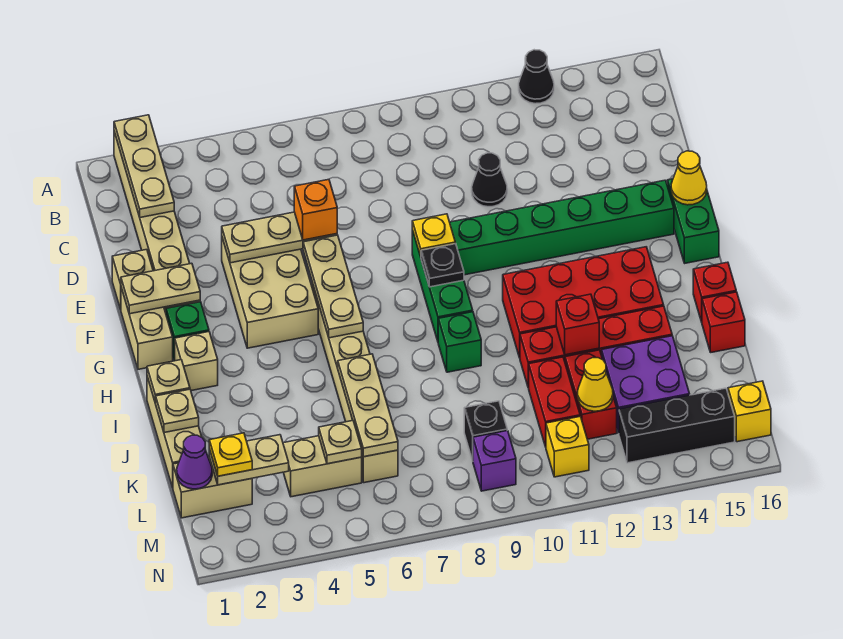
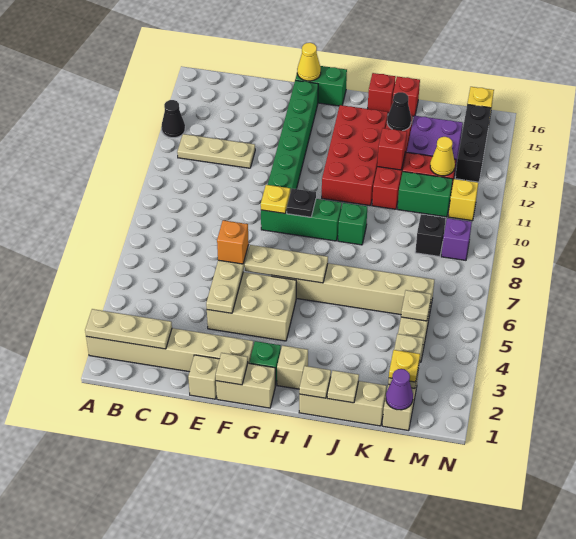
black cone D11 level 1 -> black cone J14 level 2
tan plate F1:F2 level 2 -> tan plate F1 level 2
tan plate J6:L6 level 2 -> tan plate B12:D12 level 1
red brick K11:L11 level 1 -> green brick K11:L11 level 1

